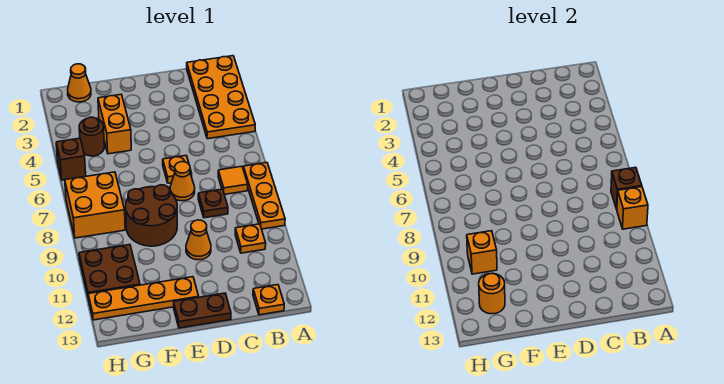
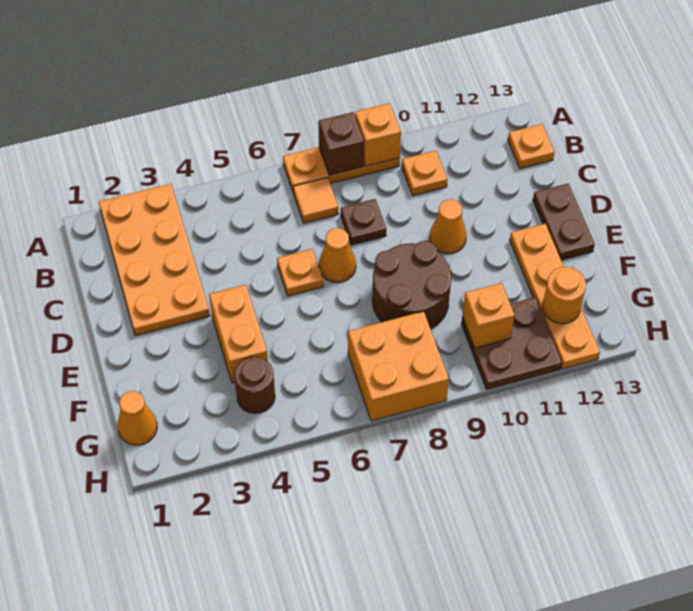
orange plate A1:B4 level 1 -> orange plate A2:D3 level 1
orange brick F3:F4 level 1 -> orange brick E4:F4 level 1
brown brick H5 level 1 -> none

